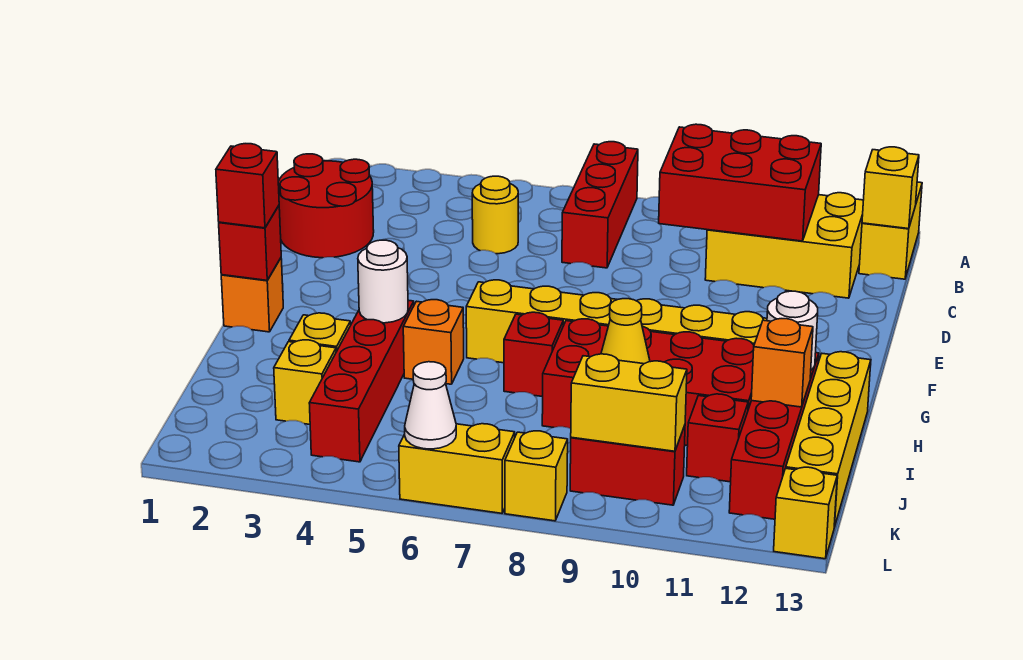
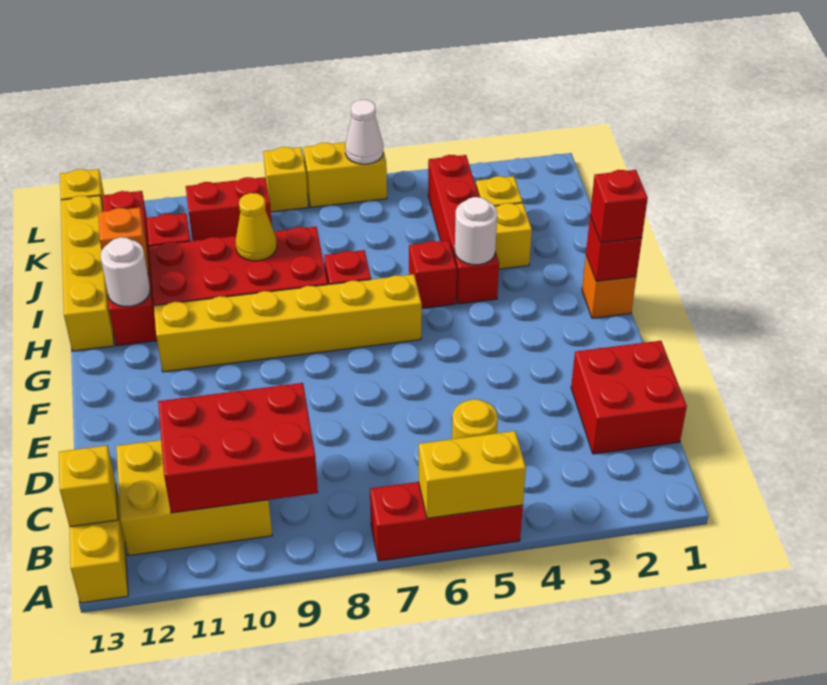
red brick A7:C7 level 1 -> red brick A5:A7 level 1
red round brick C1:D2 level 1 -> red brick C1:D2 level 1
orange brick H5 level 1 -> red brick H5 level 1
yellow brick K9:K10 level 2 -> yellow brick A5:A6 level 2

